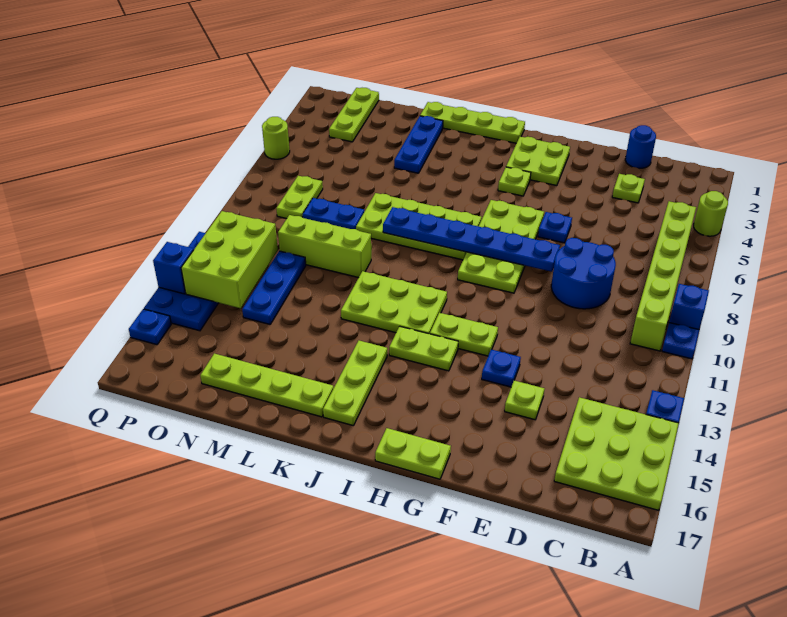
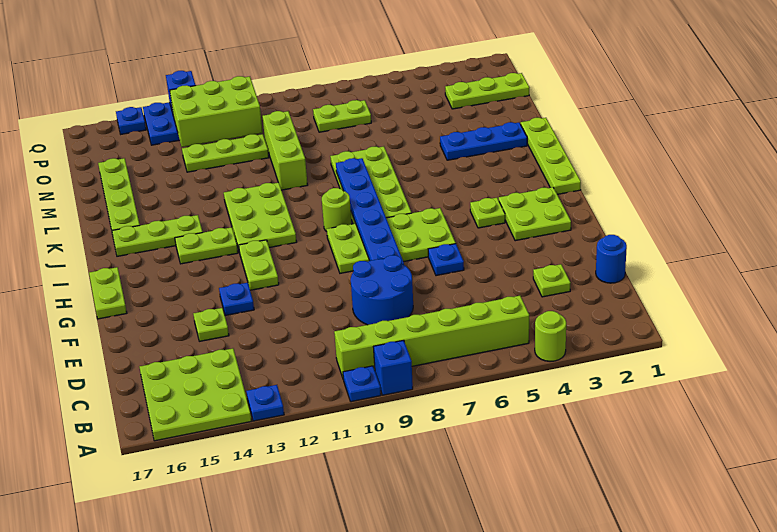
lime plate H13:I13 level 1 -> lime plate I13:I14 level 1
blue plate M8:N8 level 1 -> none
blue plate N11:N13 level 1 -> lime plate N11:N13 level 1
lime round brick Q5 level 1 -> lime round brick I9 level 1

